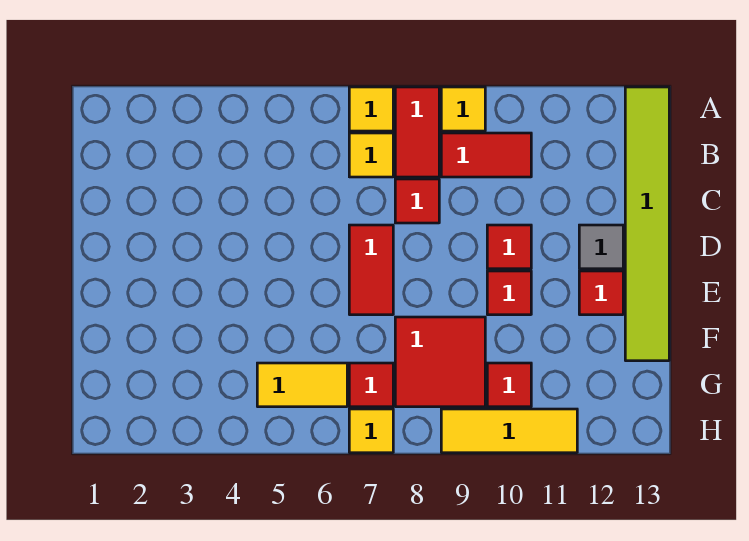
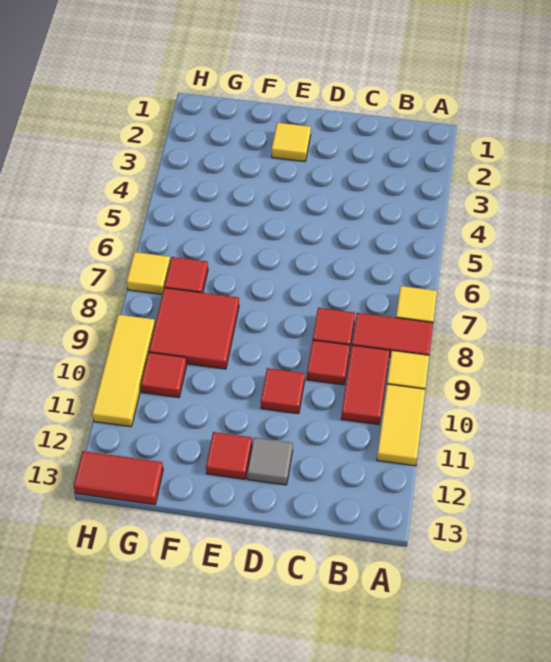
lime tile A13:F13 level 1 -> none
yellow tile B7 level 1 -> yellow tile E2 level 1
red tile D7:E7 level 1 -> red tile G13:H13 level 1
red tile E10 level 1 -> red tile C9 level 1
yellow tile G5:G6 level 1 -> yellow tile A10:A11 level 1

